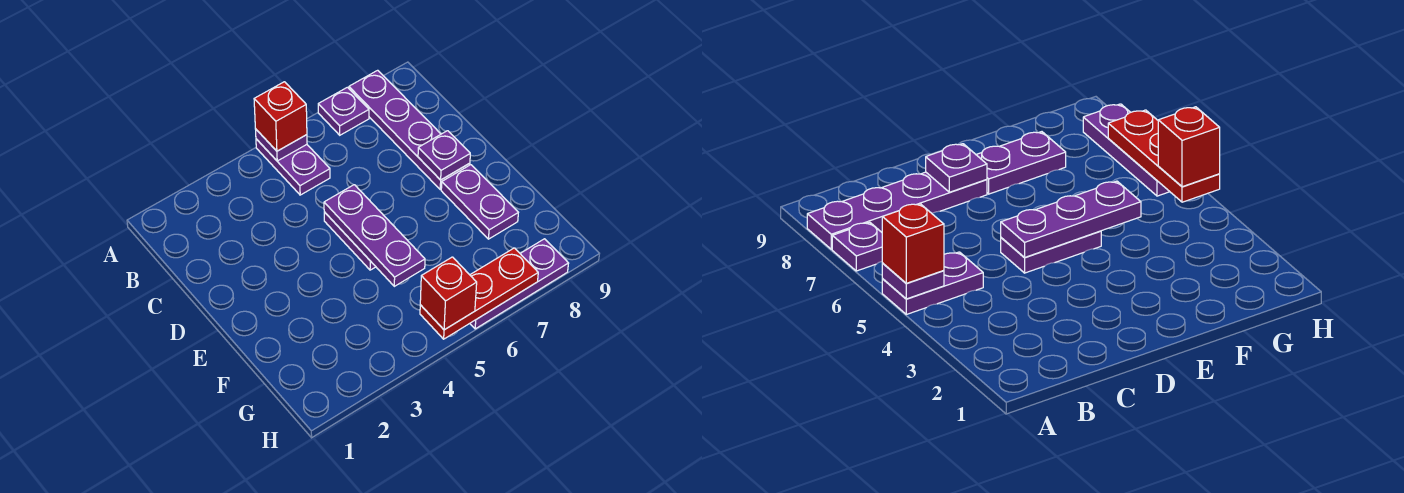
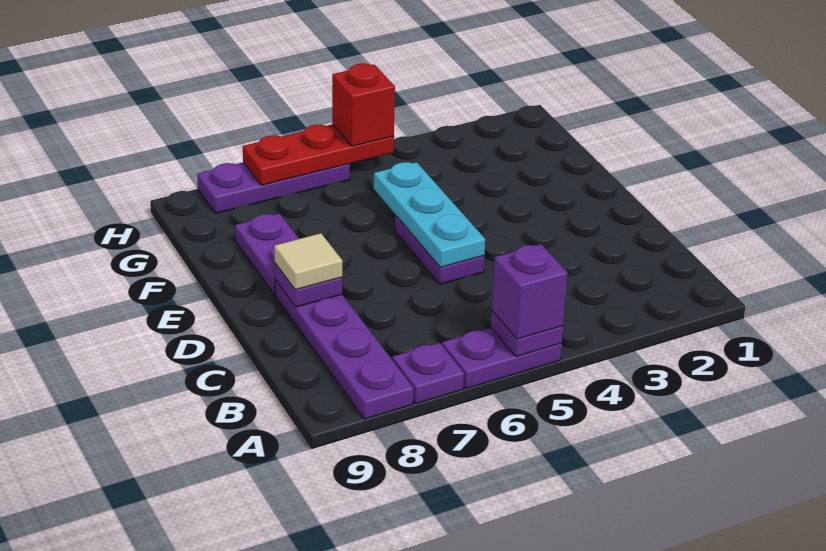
purple plate A5:B5 level 1 -> purple plate A5:A6 level 1
red brick A5 level 3 -> purple brick A5 level 3
purple plate D5:F5 level 2 -> cyan plate D5:F5 level 2
none -> tan tile D8 level 3

